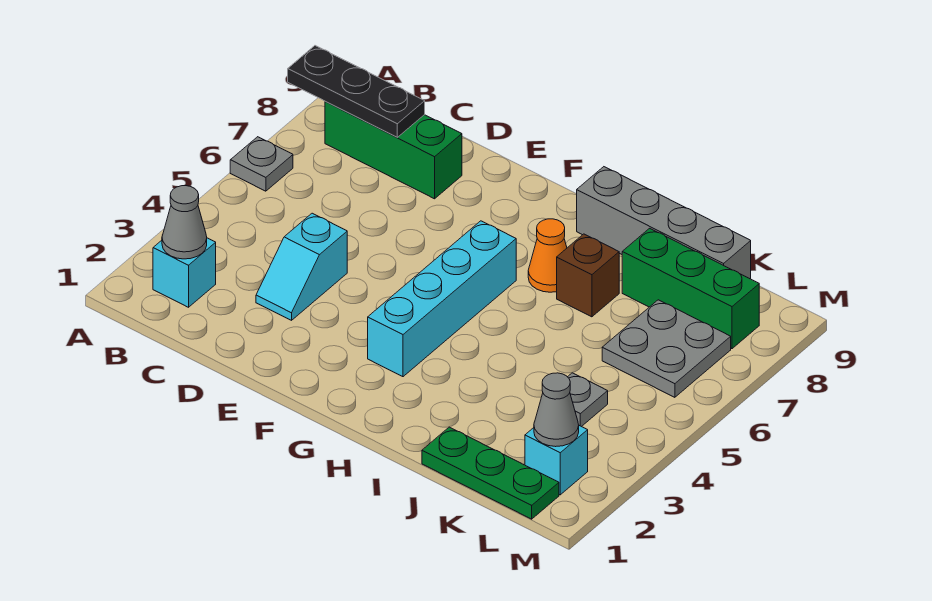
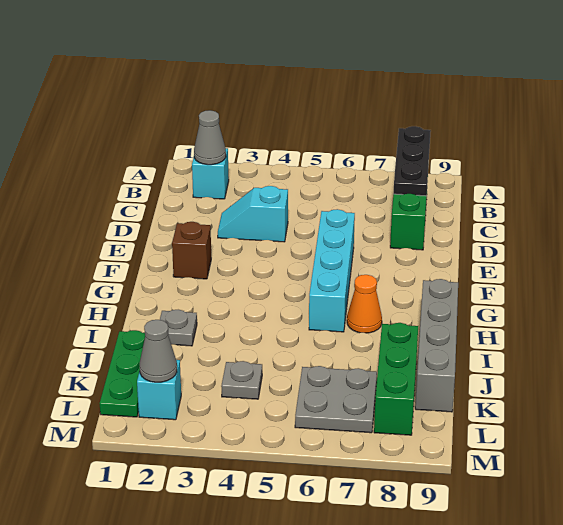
grey plate A6 level 1 -> grey plate I2 level 1
cyan brick G3:G6 level 1 -> cyan brick E6:H6 level 1
brown brick I7 level 1 -> brown brick F2 level 1

